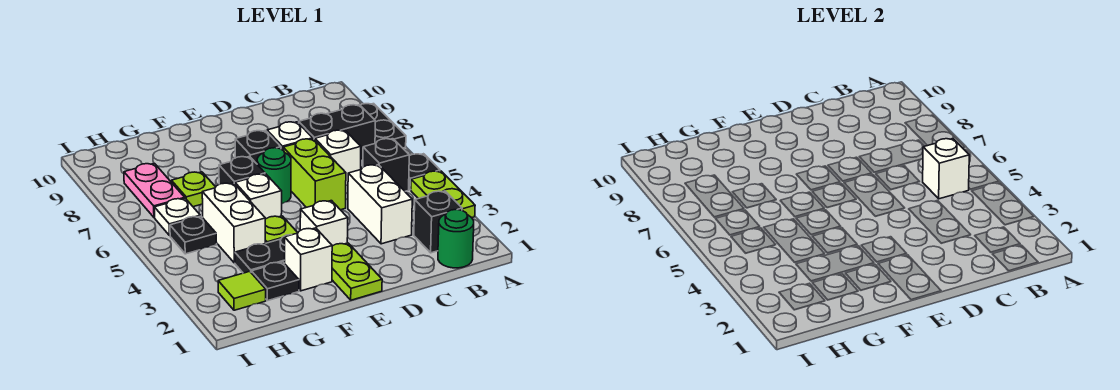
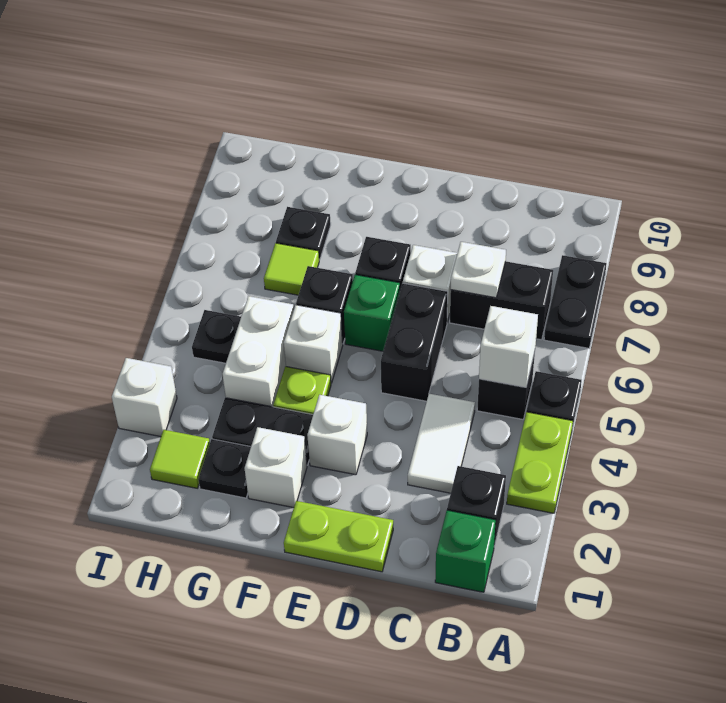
green round brick B1 level 1 -> green brick B1 level 1
white brick C3:C4 level 1 -> white tile C3:C4 level 1
white brick C6 level 1 -> white brick I3 level 1
lime brick D5:D6 level 1 -> black brick D5:D6 level 1
lime plate E1:E2 level 1 -> lime plate D1:E1 level 1
green round brick E6 level 1 -> green brick E6 level 1
lime plate G7 level 1 -> lime tile G7 level 1
none -> black plate G8 level 1
white plate H6 level 1 -> white plate C7 level 2
pink plate H7:H8 level 1 -> none

